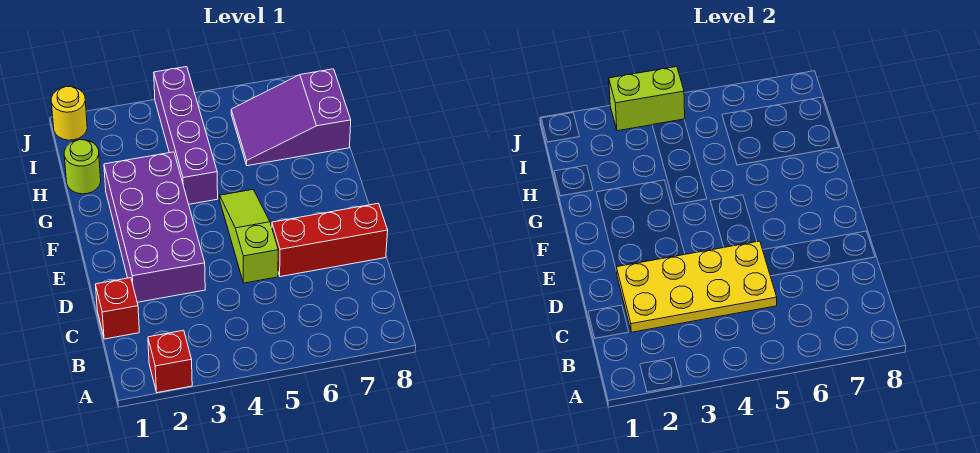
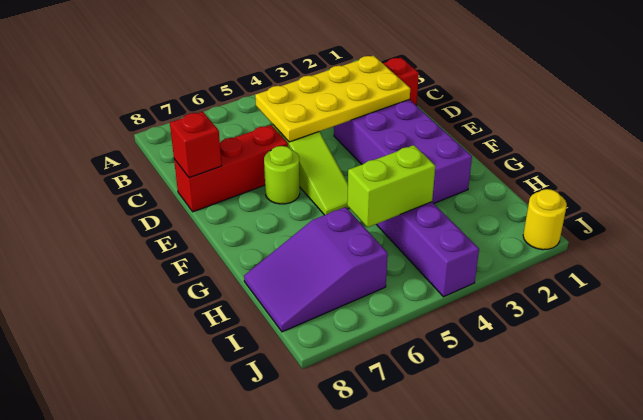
red brick A2 level 1 -> red brick D8 level 2
lime round brick H1 level 1 -> lime round brick E6 level 1
purple slope H6:I8 level 1 top 8 -> purple slope H6:I8 level 1 top 6
lime brick J3:J4 level 2 -> lime brick H4:H5 level 2

